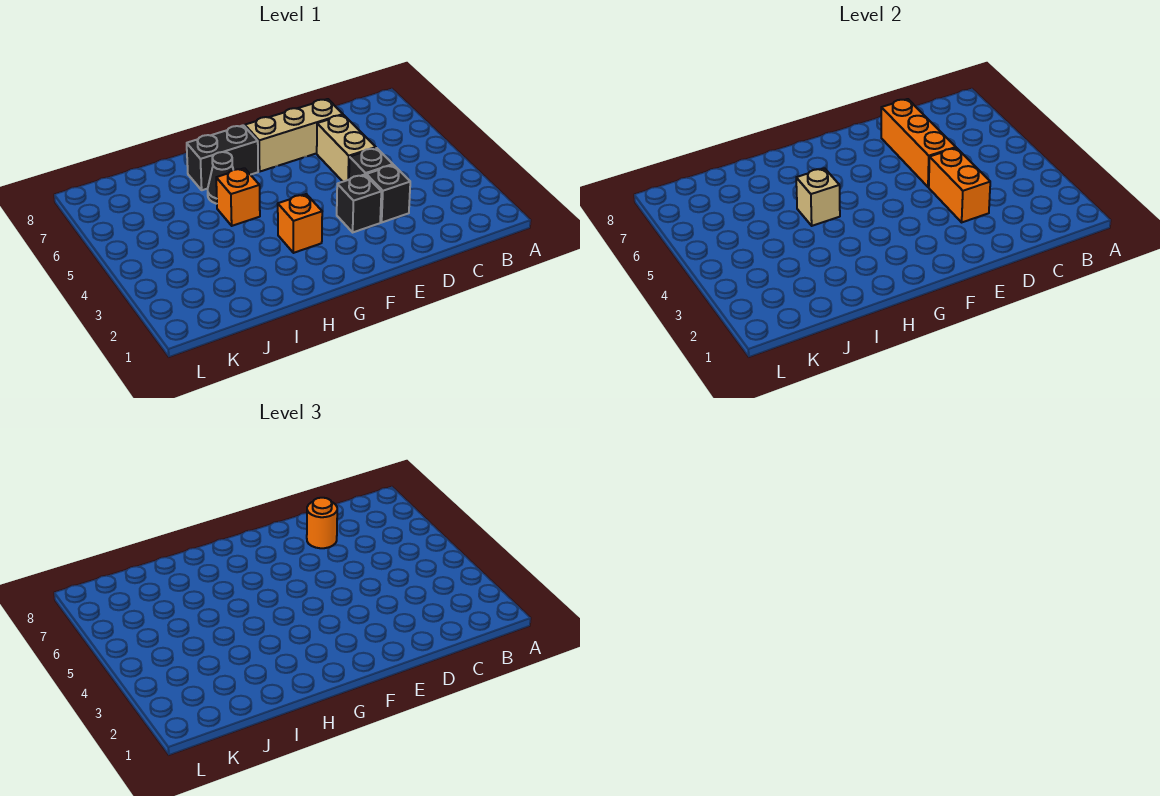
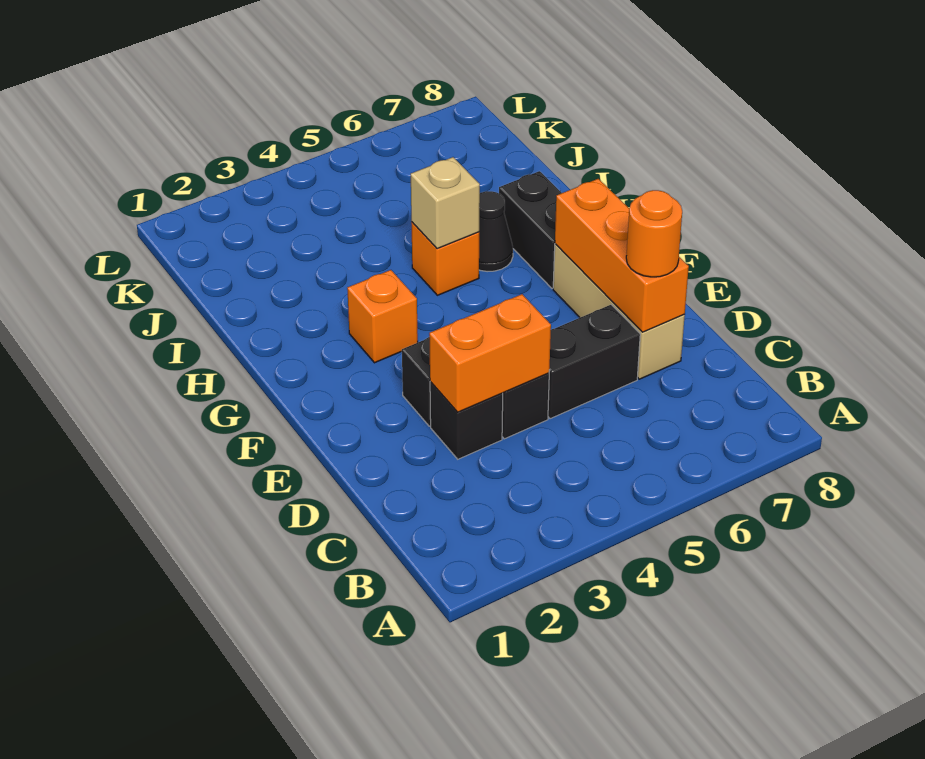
tan brick D5:D6 level 1 -> black brick D5:D6 level 1
orange brick D5:D7 level 2 -> orange brick D7:F7 level 2

